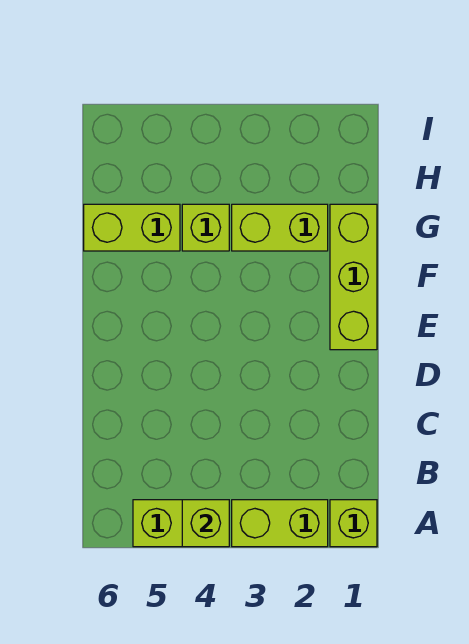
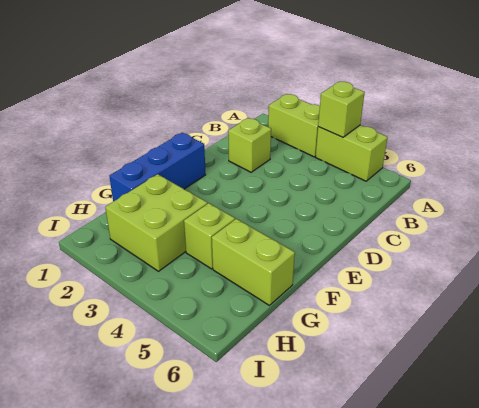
lime brick A1 level 1 -> lime brick C2 level 1
lime brick E1:G1 level 1 -> blue brick E1:G1 level 1
lime brick G2:G3 level 1 -> lime brick G2:H3 level 1

